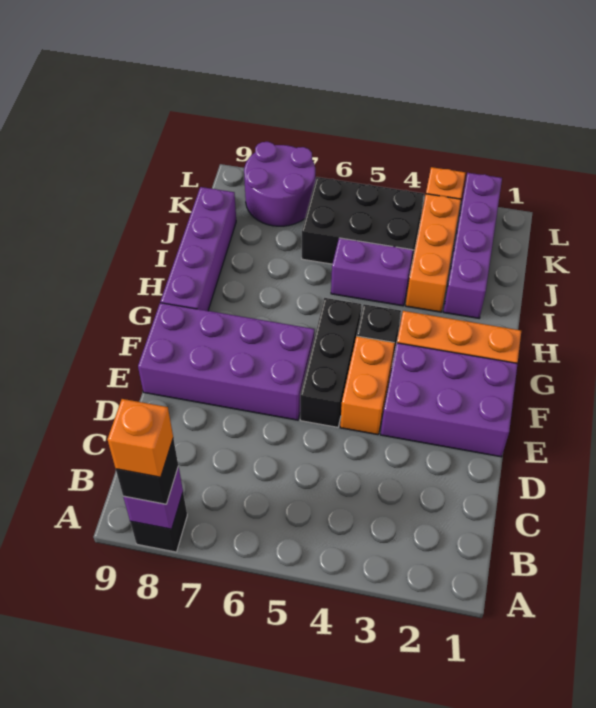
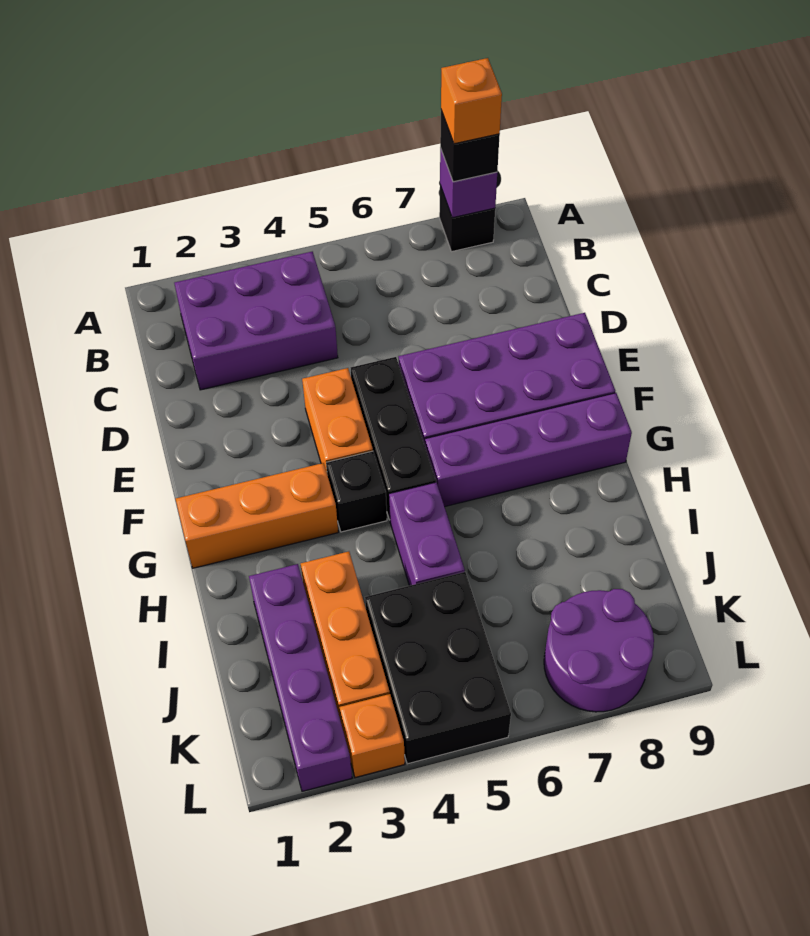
purple brick E1:F3 level 1 -> purple brick B2:C4 level 1
purple brick G9:J9 level 1 -> purple brick G6:G9 level 1
purple brick I4:I5 level 1 -> purple brick H5:I5 level 1
black brick J4:K6 level 1 -> black brick J4:L5 level 1

